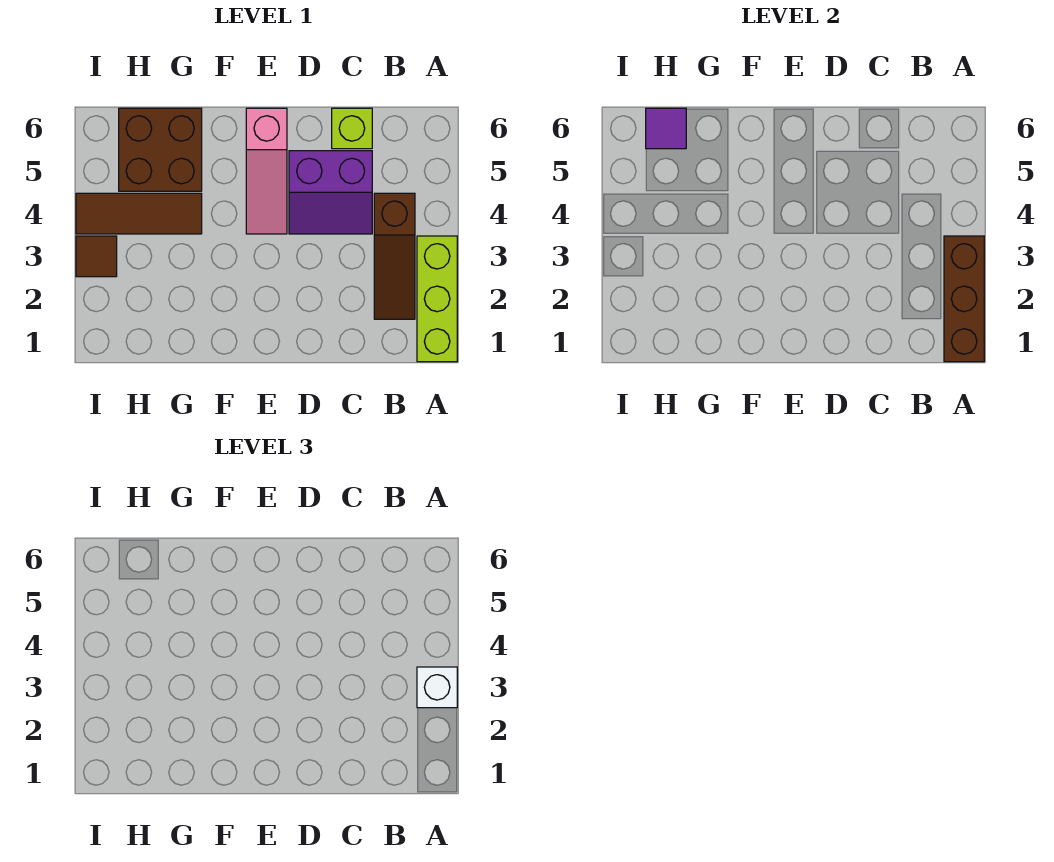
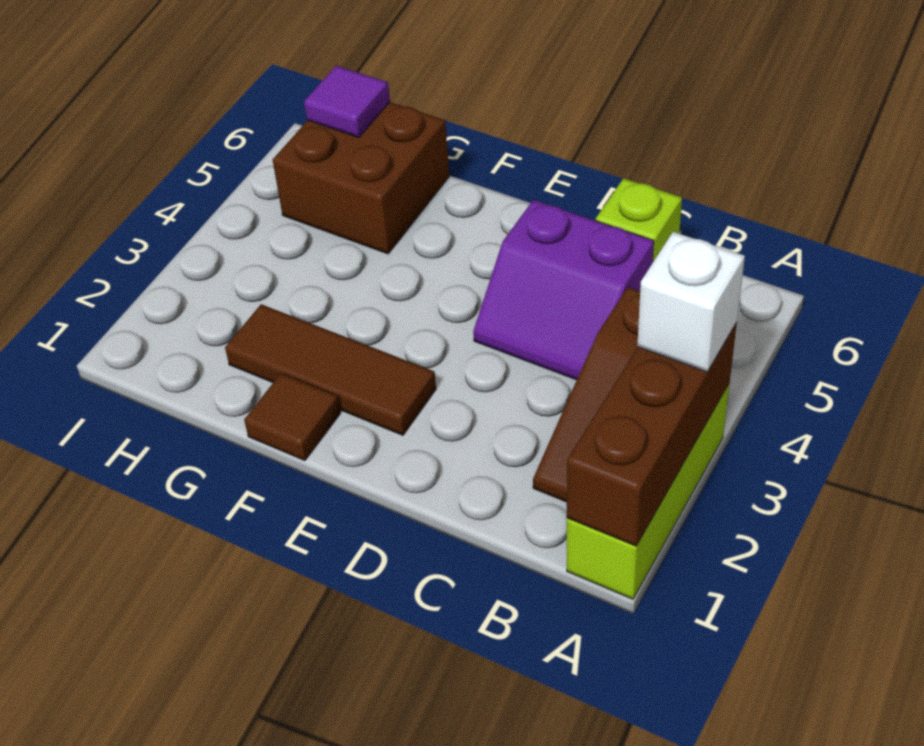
pink slope E4:E6 level 1 top 6 -> none
brown tile G4:I4 level 1 -> brown tile E2:G2 level 1
brown tile I3 level 1 -> brown tile F1 level 1

